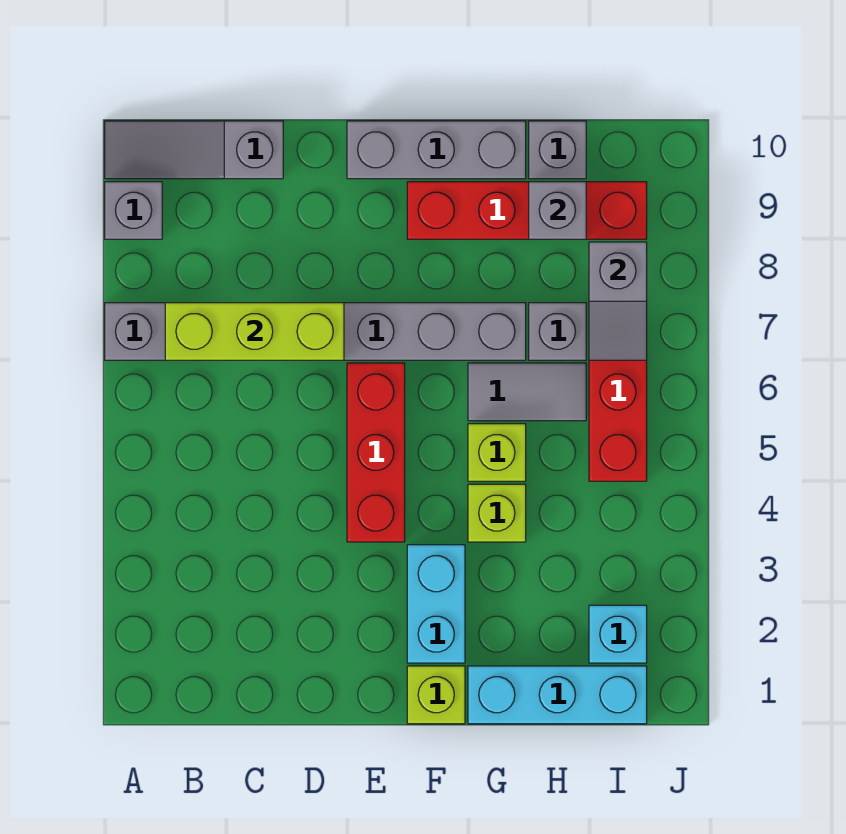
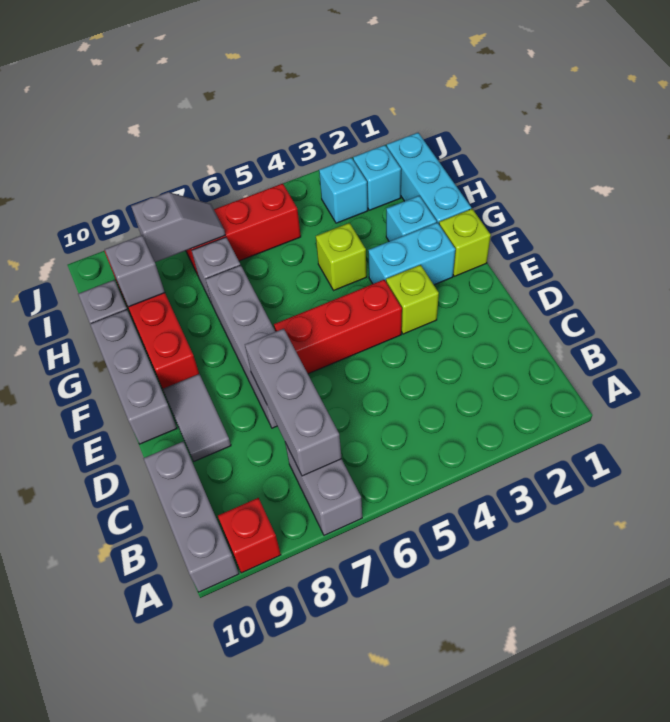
grey brick A9 level 1 -> red brick A9 level 1
grey slope A10:C10 level 1 top C -> grey brick A10:C10 level 1
lime brick B7:D7 level 2 -> grey brick B7:D7 level 2
none -> cyan brick G2 level 1
lime brick G5 level 1 -> lime brick E3 level 1
grey tile G6:H6 level 1 -> grey tile D9:E9 level 1
none -> cyan brick I3 level 1

